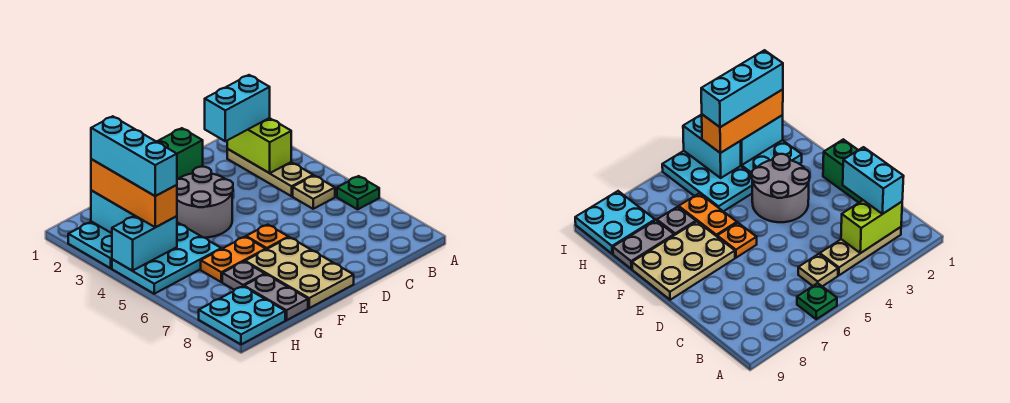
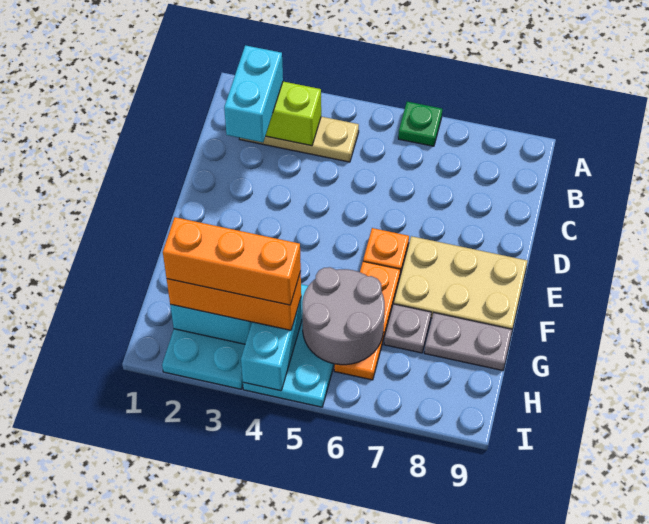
tan plate B5 level 1 -> none
green brick D1:E1 level 1 -> none
grey round brick E3:F4 level 1 -> grey round brick G5:H6 level 2
orange plate F6:G6 level 1 -> orange plate F6:H6 level 1
cyan brick H2:H4 level 4 -> orange brick H2:H4 level 4
cyan plate H8:I9 level 1 -> none

